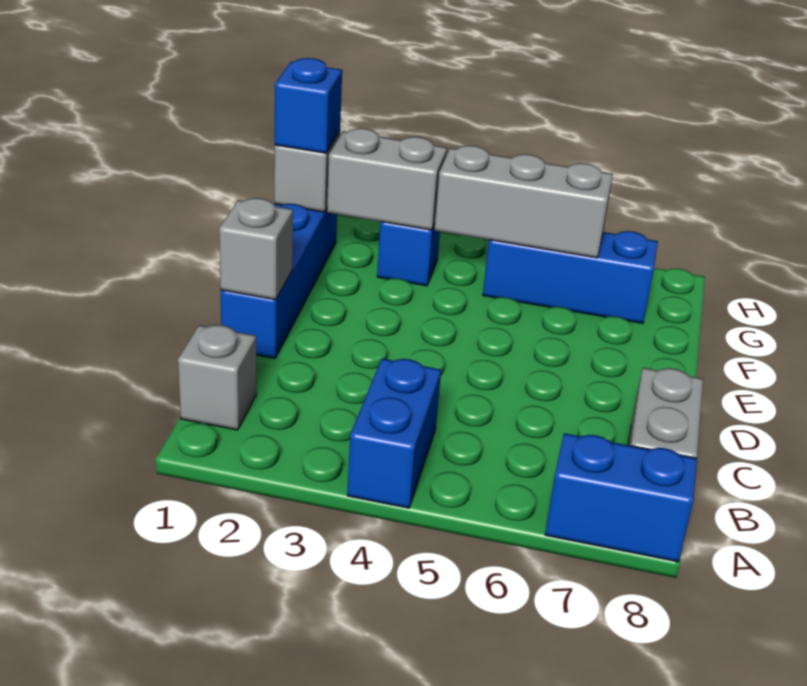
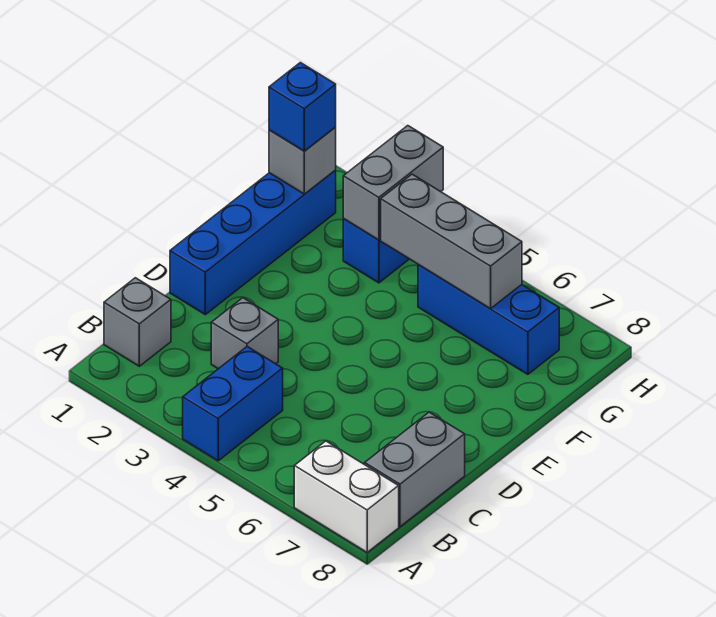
blue brick A7:A8 level 1 -> white brick A7:A8 level 1
grey brick D1 level 2 -> grey brick C3 level 1
grey brick G2:G3 level 2 -> grey brick G3:H3 level 2

